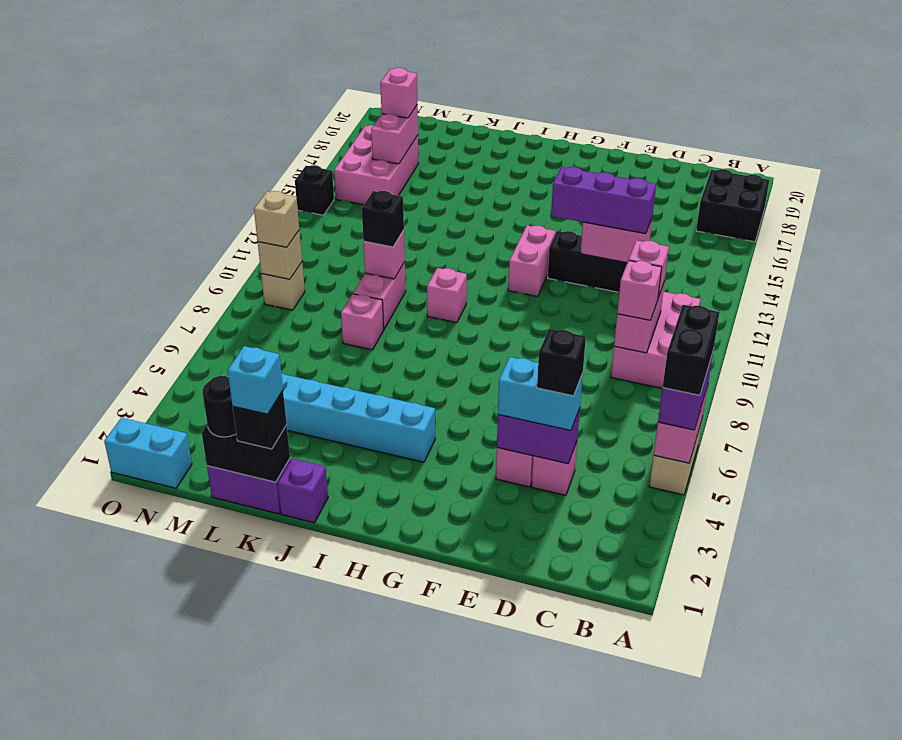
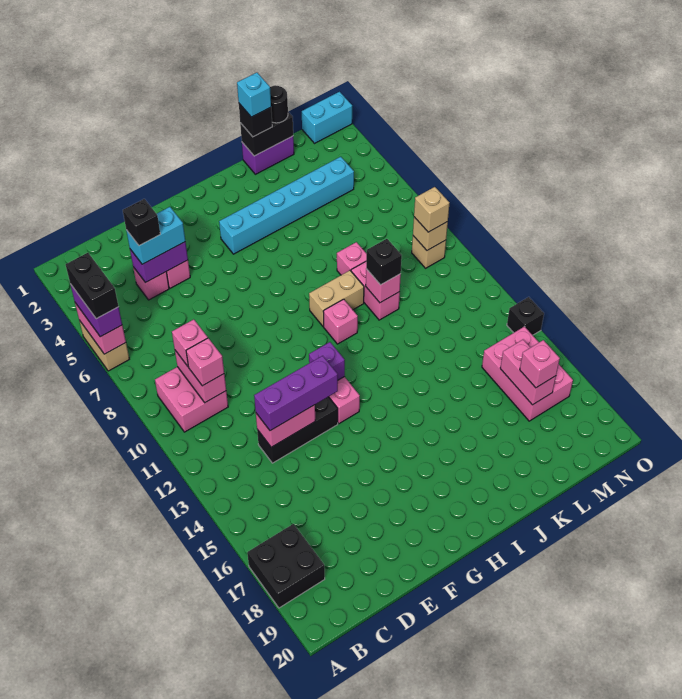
pink brick B9:C11 level 1 -> pink brick B9:C10 level 1
none -> tan brick I9:J9 level 1
purple brick J1 level 1 -> purple brick G12 level 2

